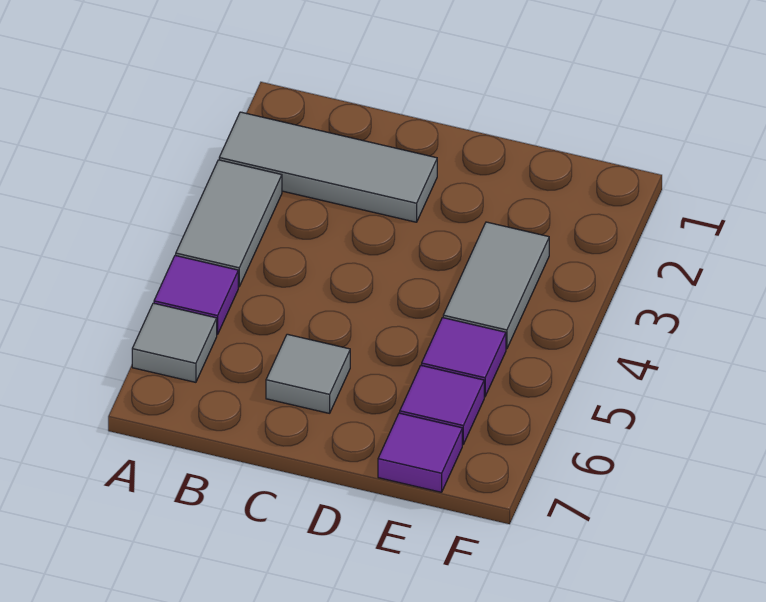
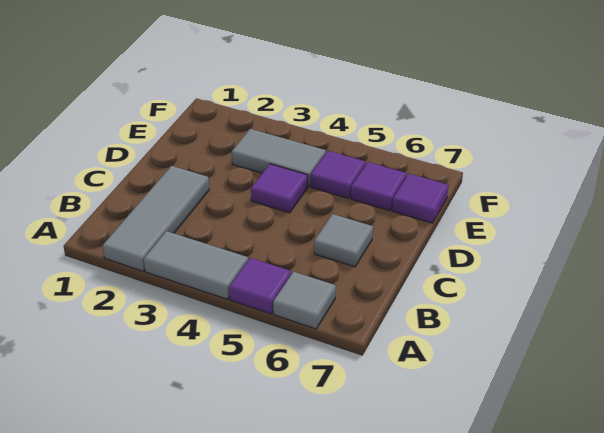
none -> purple tile D4 level 1

